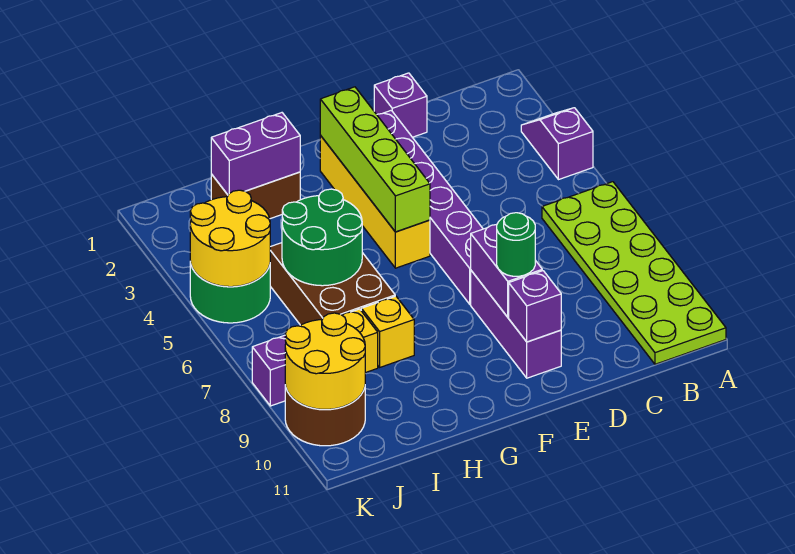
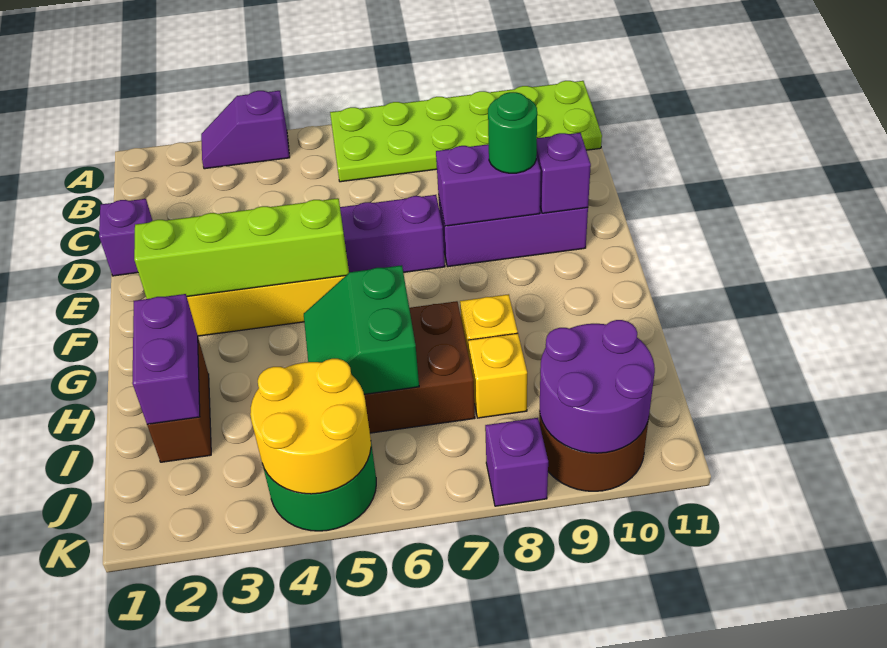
green round brick H5:I6 level 2 -> green slope H5:I6 level 2 top 6
yellow round brick J9:K10 level 2 -> purple round brick J9:K10 level 2

